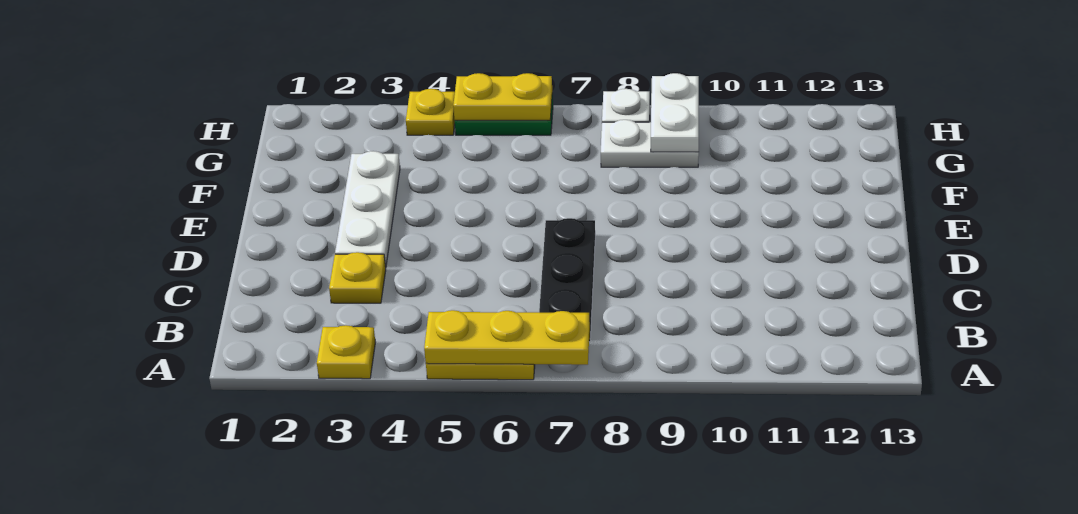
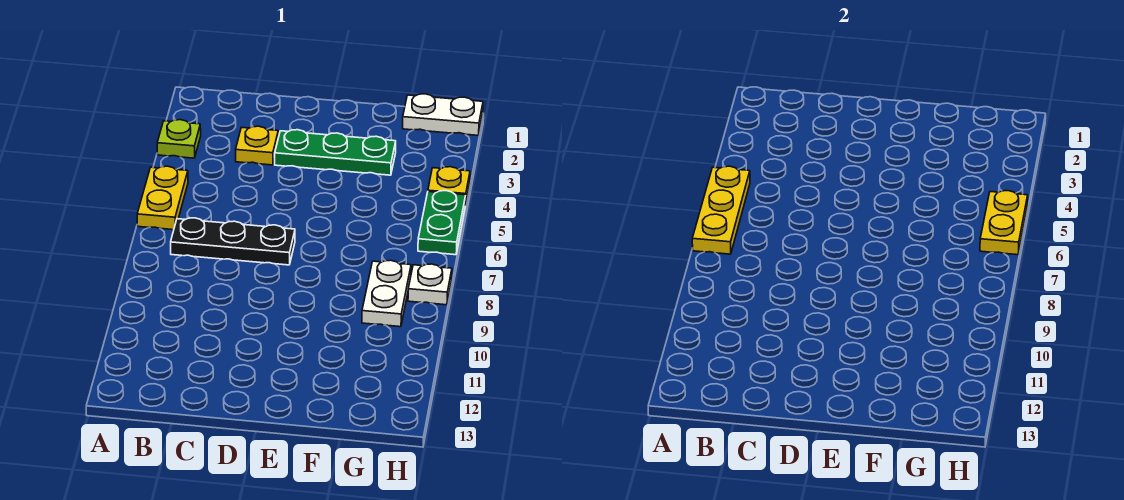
yellow plate A3 level 1 -> lime plate A3 level 1
white plate D3:F3 level 1 -> green plate D3:F3 level 1
white plate G9:H9 level 2 -> white plate G1:H1 level 1

